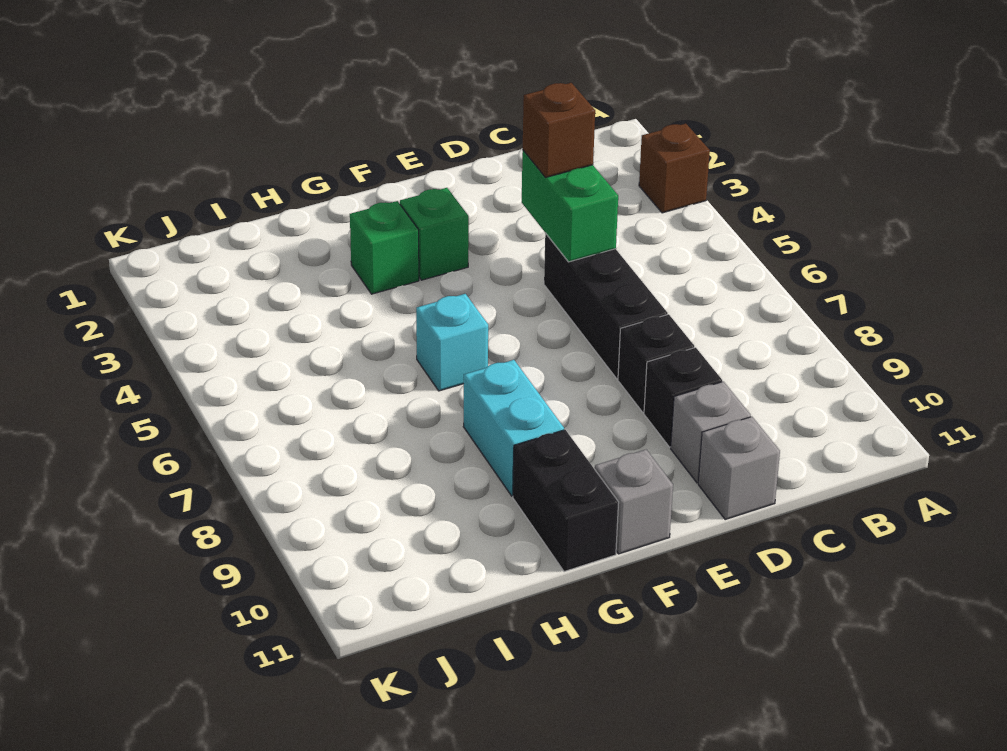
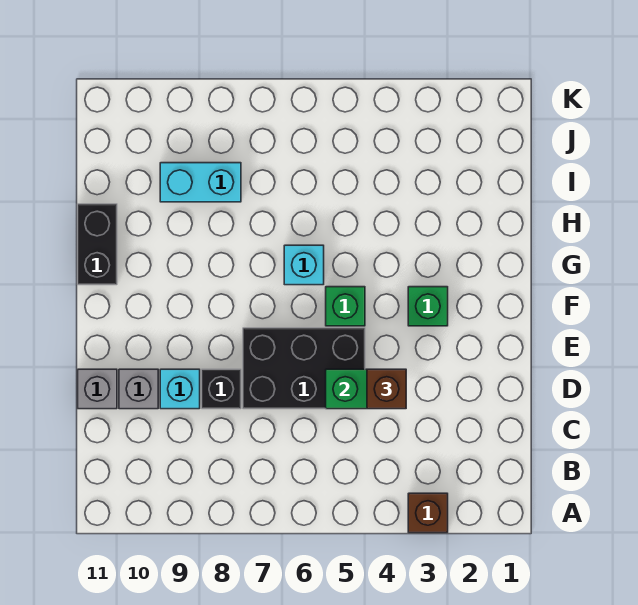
black brick D5:D7 level 1 -> black brick D5:E7 level 1
black brick D9 level 1 -> cyan brick D9 level 1
grey brick F11 level 1 -> none
green brick G3 level 1 -> green brick F5 level 1
cyan brick G8:G9 level 1 -> cyan brick I8:I9 level 1
black brick G10:G11 level 1 -> black brick G11:H11 level 1

